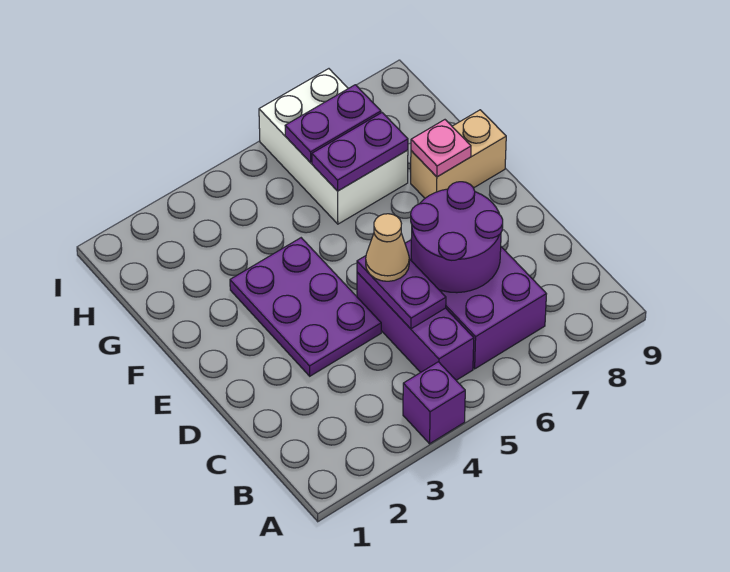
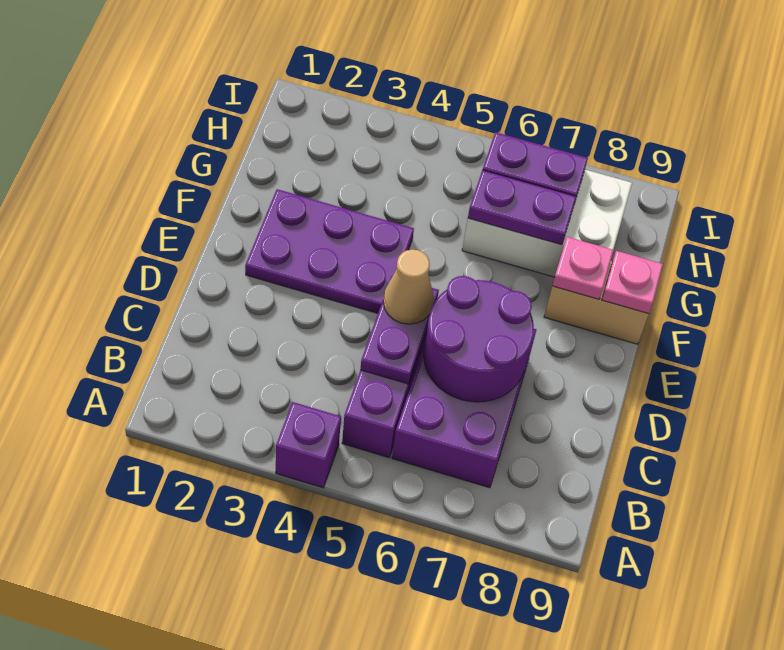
purple plate D3:F4 level 1 -> purple plate E2:F4 level 1
none -> pink plate F9 level 2
white brick G6:I7 level 1 -> white brick G6:H8 level 1

